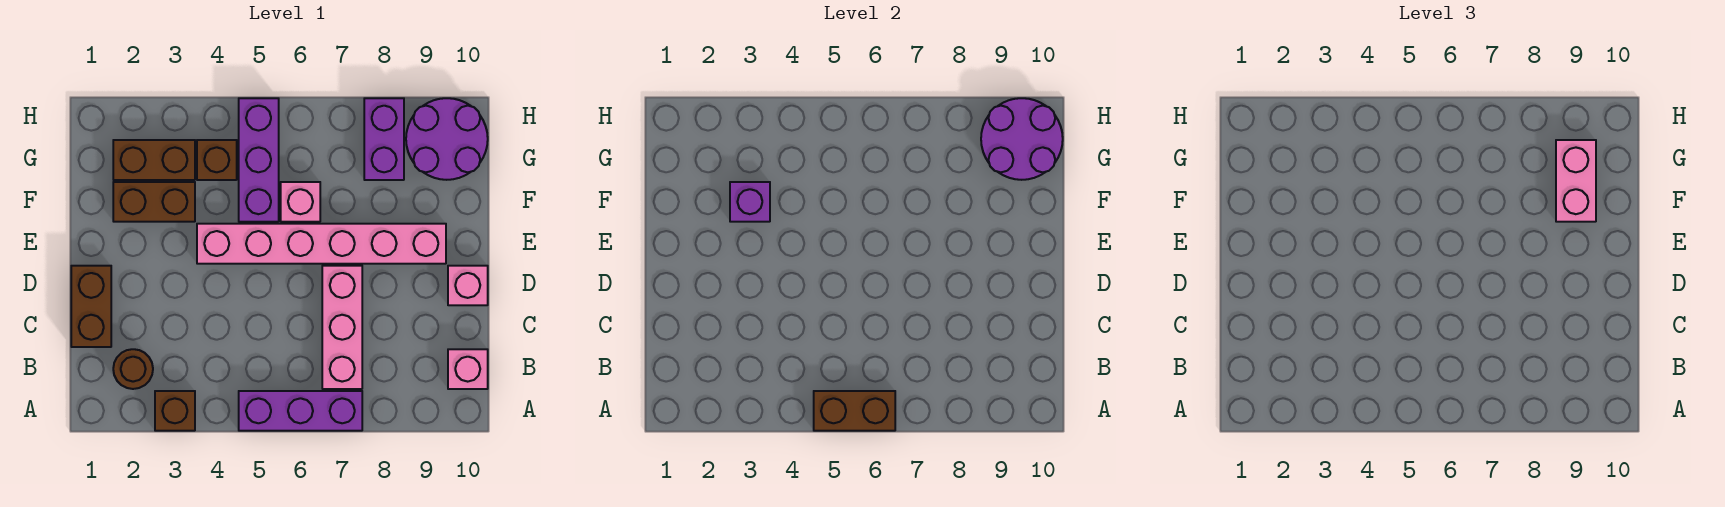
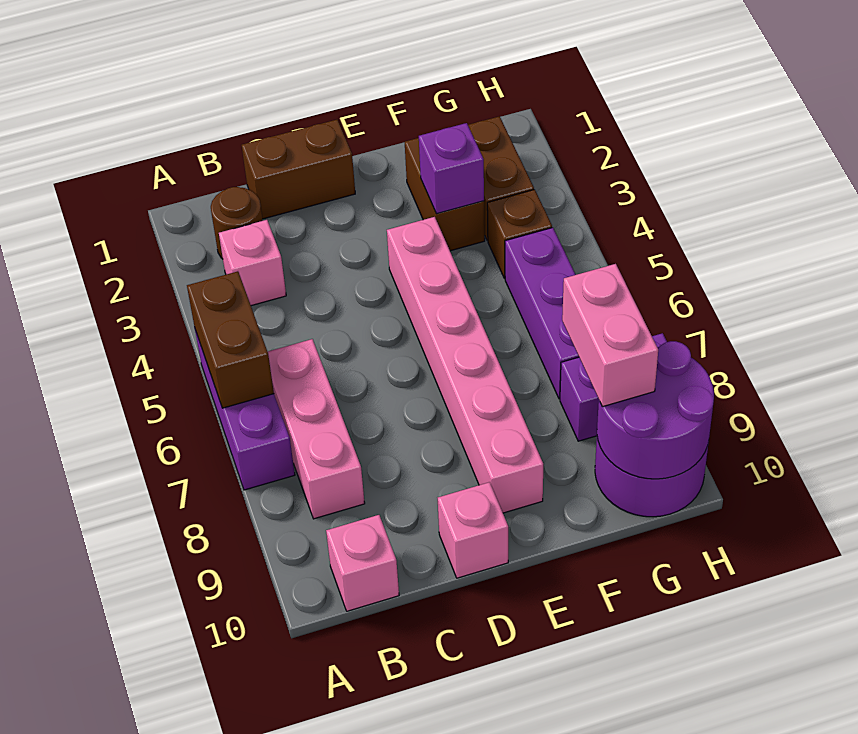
brown brick A3 level 1 -> none
pink brick B7:D7 level 1 -> pink brick B6:B8 level 1
purple brick F5:H5 level 1 -> purple brick G5:G7 level 1
pink brick F6 level 1 -> pink brick B3 level 1
pink brick F9:G9 level 3 -> pink brick G8:G9 level 3

